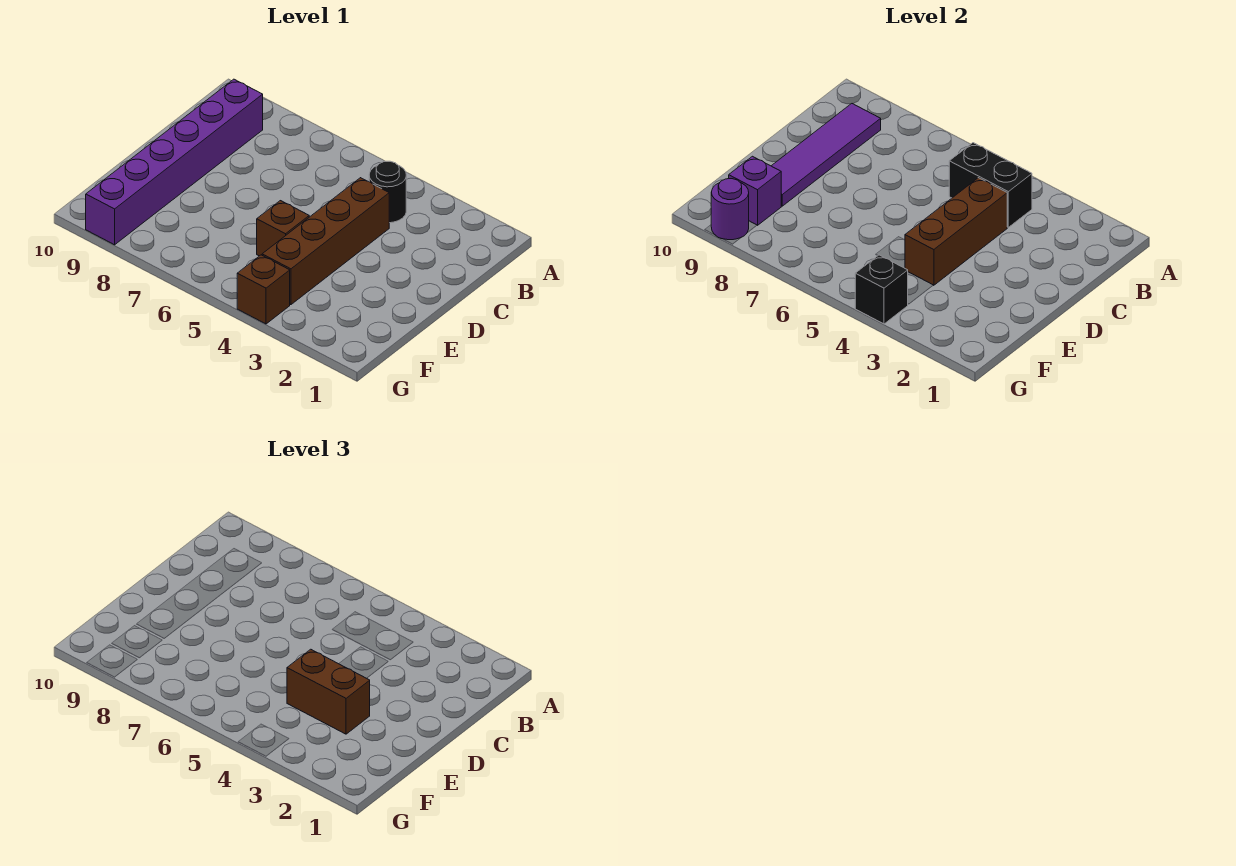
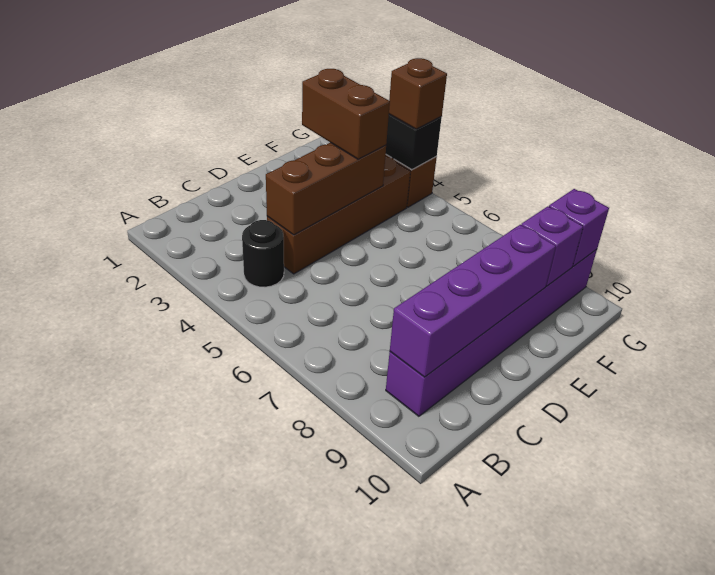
black brick B4:B5 level 2 -> none
purple tile B9:E9 level 2 -> purple brick B9:E9 level 2
brown brick E5 level 1 -> brown brick G4 level 3
purple round brick G9 level 2 -> purple brick G9 level 2

